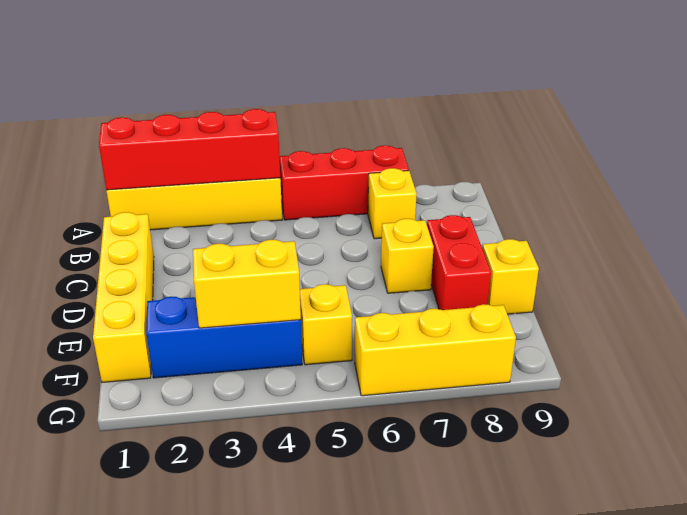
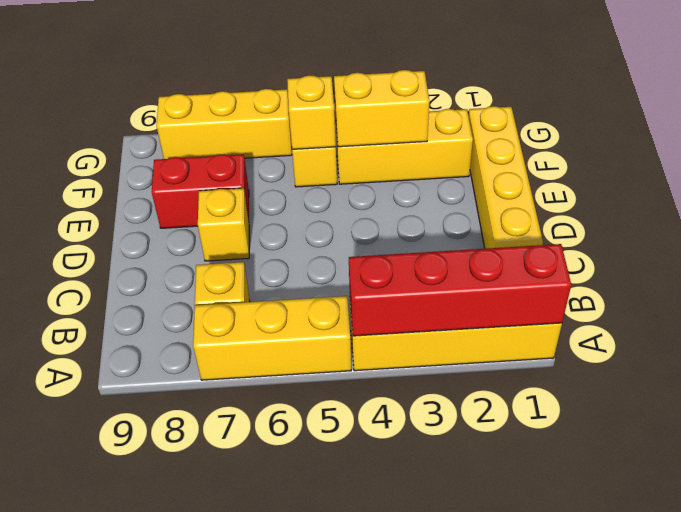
red brick A5:A7 level 1 -> yellow brick A5:A7 level 1
red brick D8:E8 level 1 -> red brick E7:E8 level 1
yellow brick E9 level 1 -> yellow brick F5 level 2
blue brick F2:F4 level 1 -> yellow brick F2:F4 level 1

